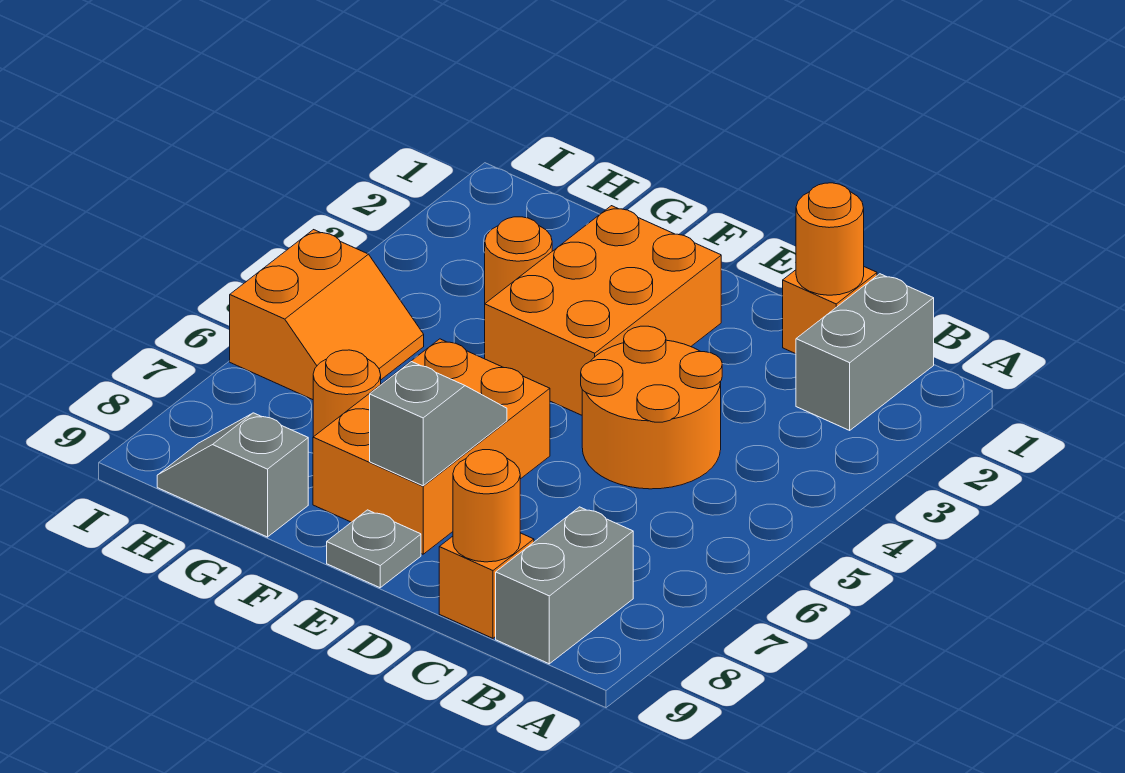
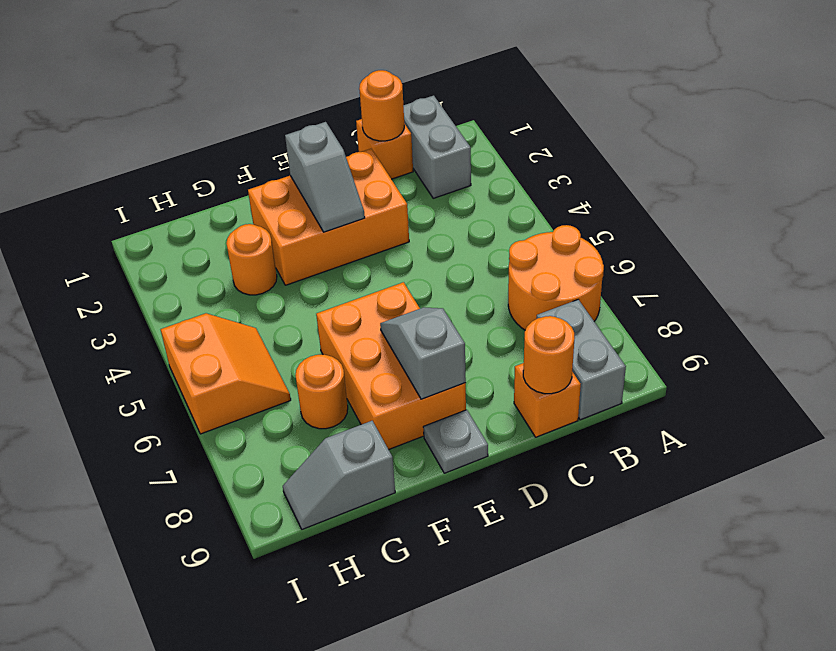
orange round brick C4:D5 level 1 -> orange round brick A6:B7 level 1
orange brick E2:F4 level 1 -> orange brick D2:F3 level 1
none -> grey slope E2:E3 level 2 top 2

